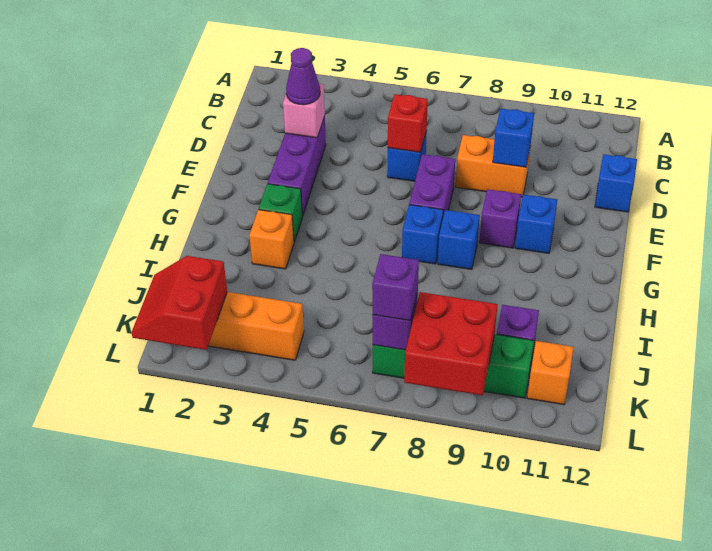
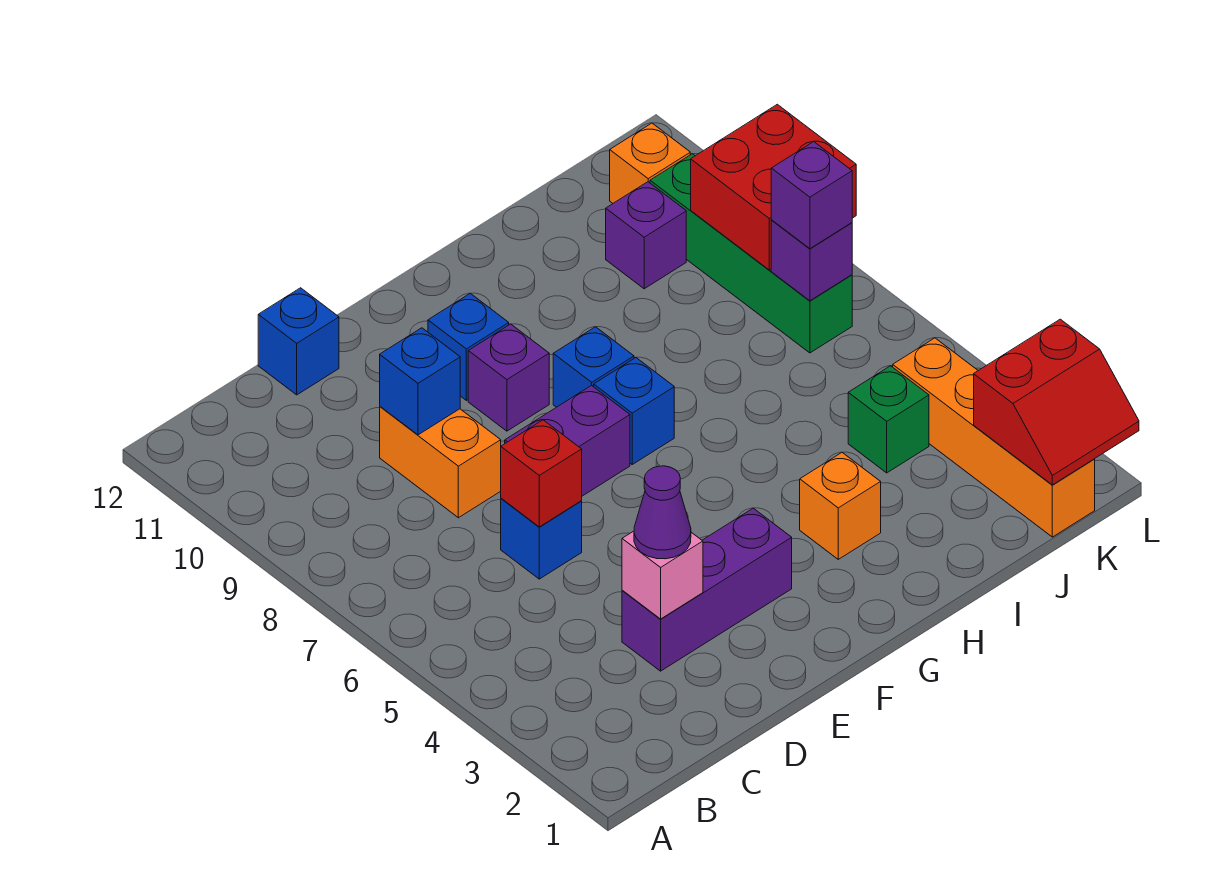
green brick G3 level 1 -> green brick J4 level 1

